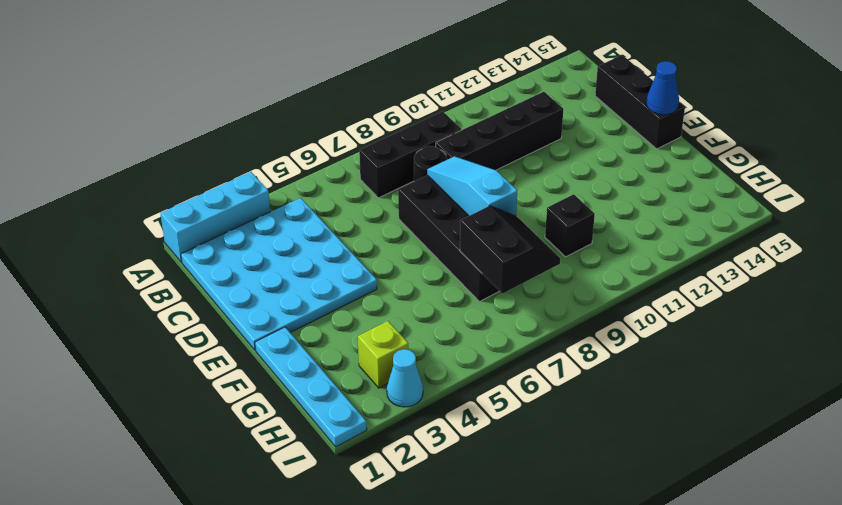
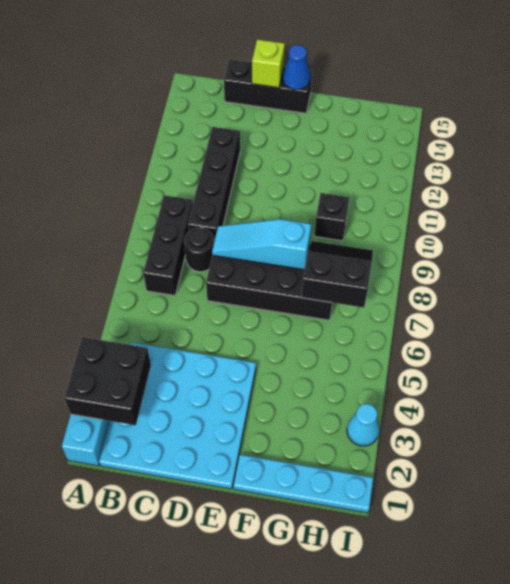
none -> black brick A2:B3 level 2
lime brick H3 level 1 -> lime brick D15 level 2

